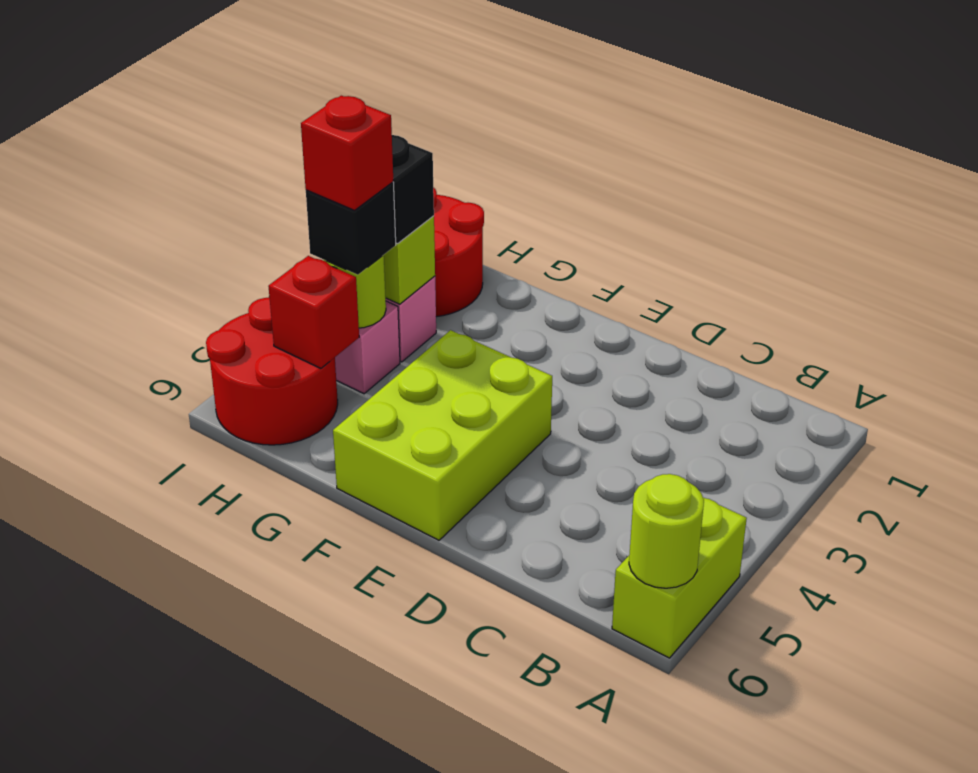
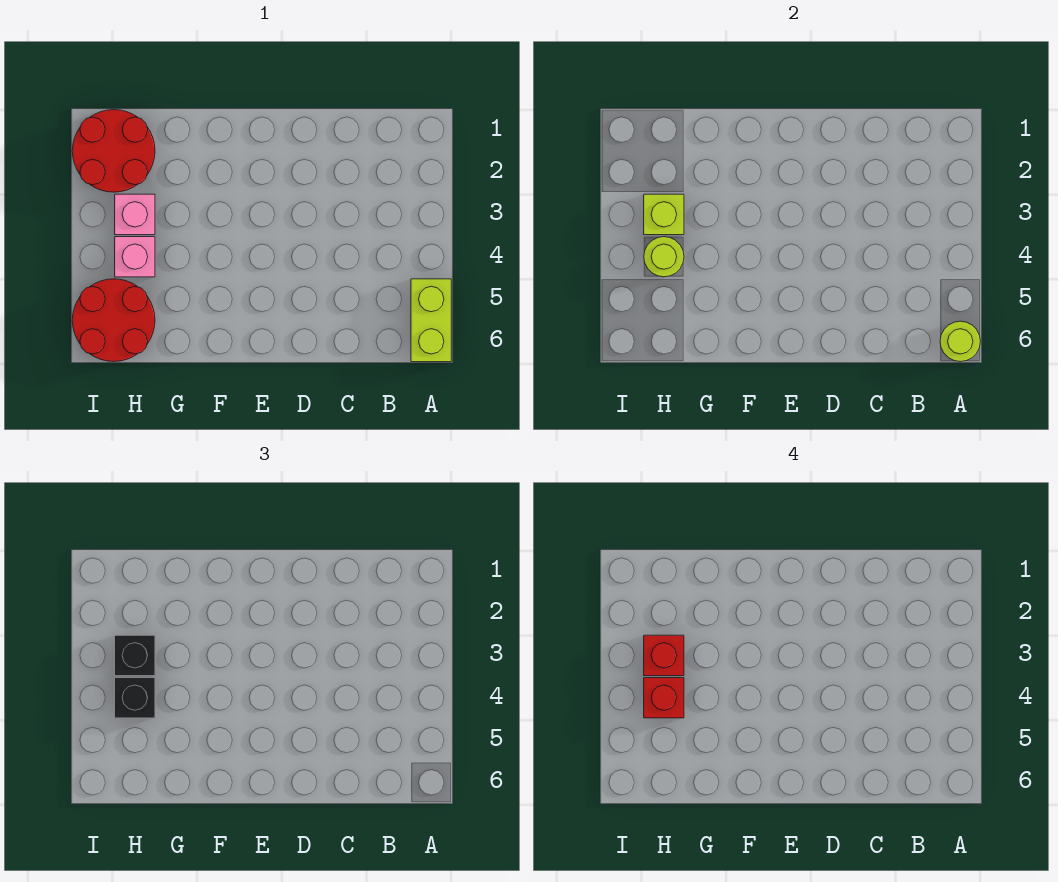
lime brick E4:F6 level 1 -> none
red brick H5 level 2 -> red brick H3 level 4

